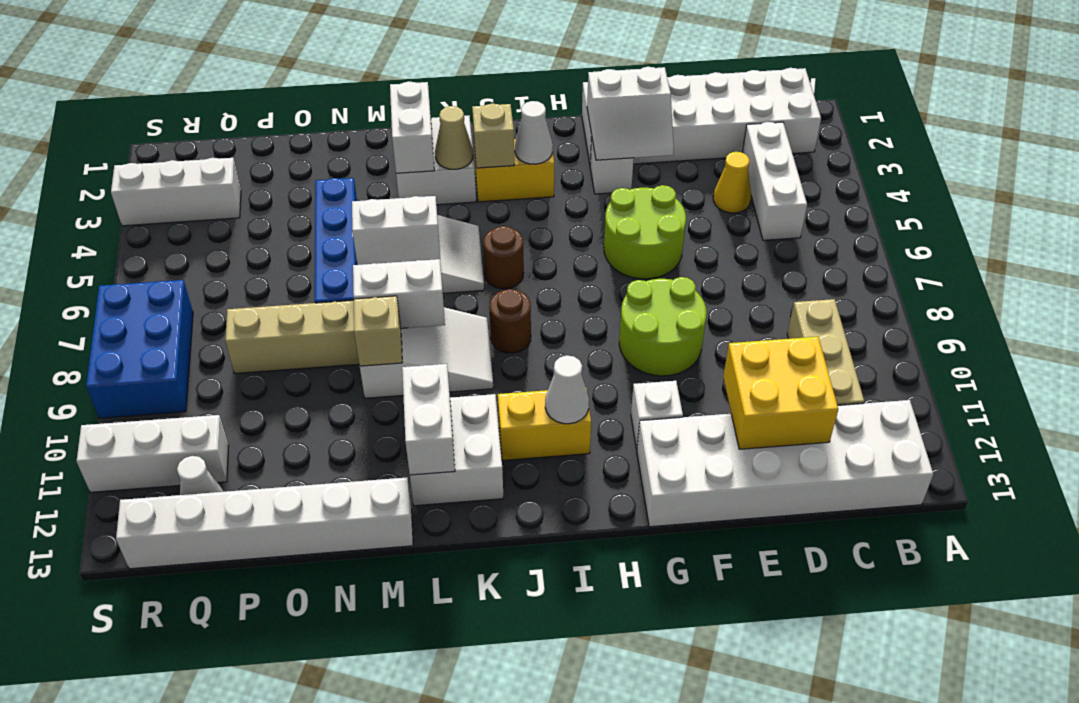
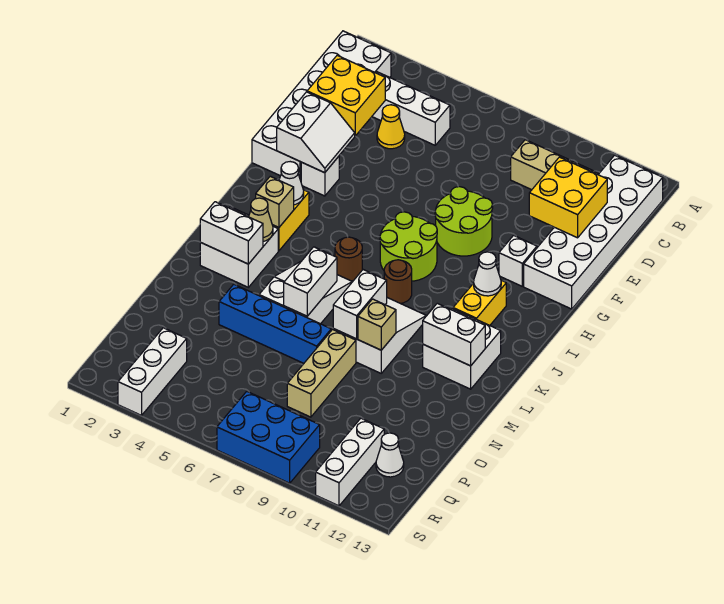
none -> yellow brick D2:E3 level 2
lime round brick F5:G6 level 1 -> lime round brick H7:I8 level 1
white brick M13:R13 level 1 -> none

